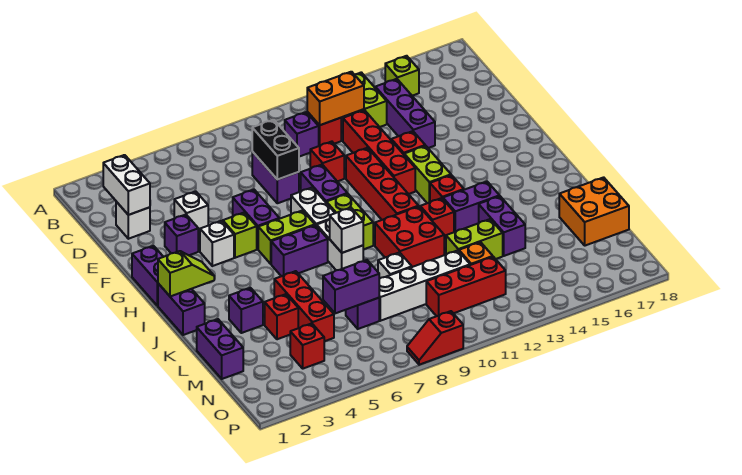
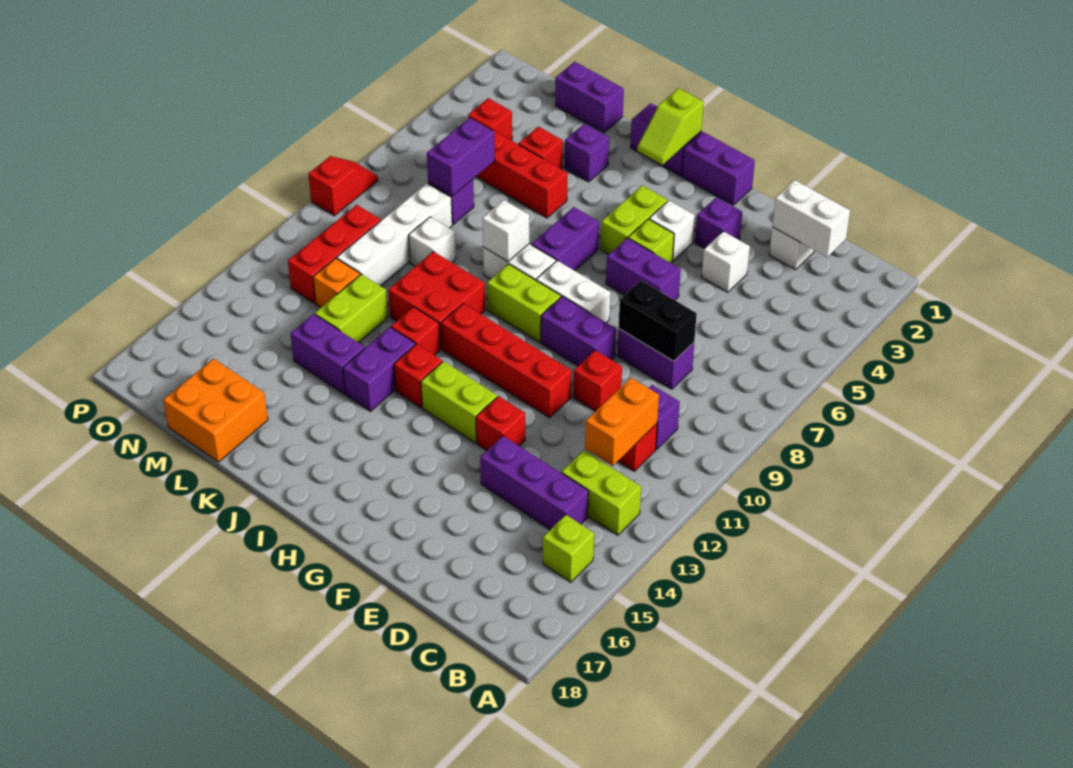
red brick D12:G12 level 1 -> none
lime brick H6:H7 level 1 -> lime brick H4:H5 level 1

